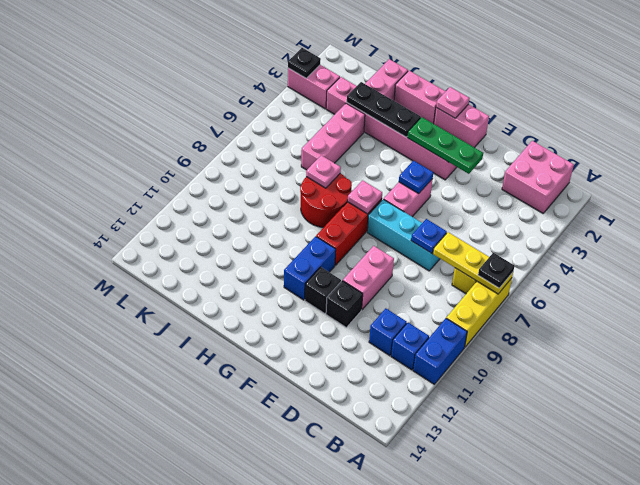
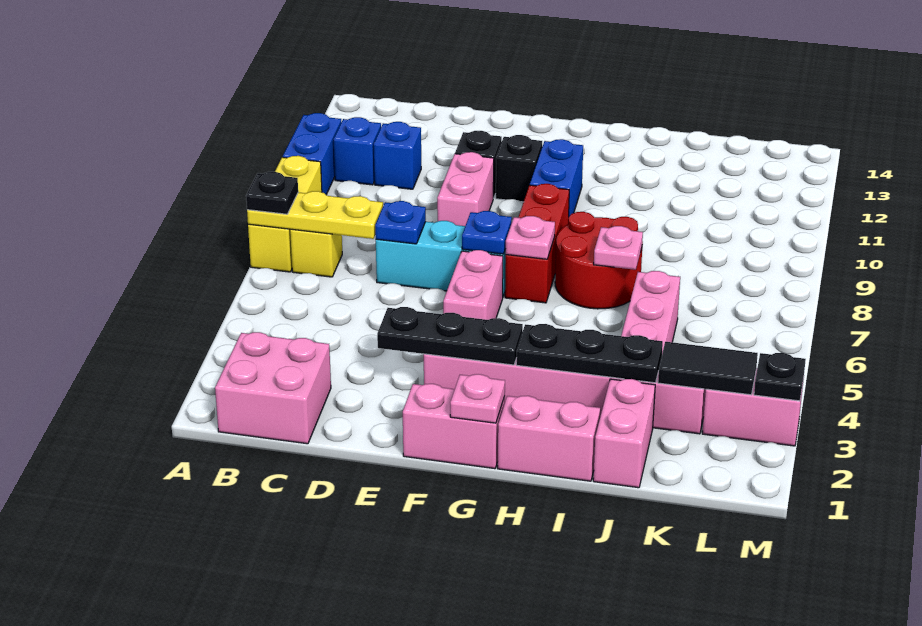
green plate E3:G3 level 2 -> black plate E3:G3 level 2
blue plate F5 level 2 -> blue plate F7 level 2
none -> black tile K3:L3 level 2

